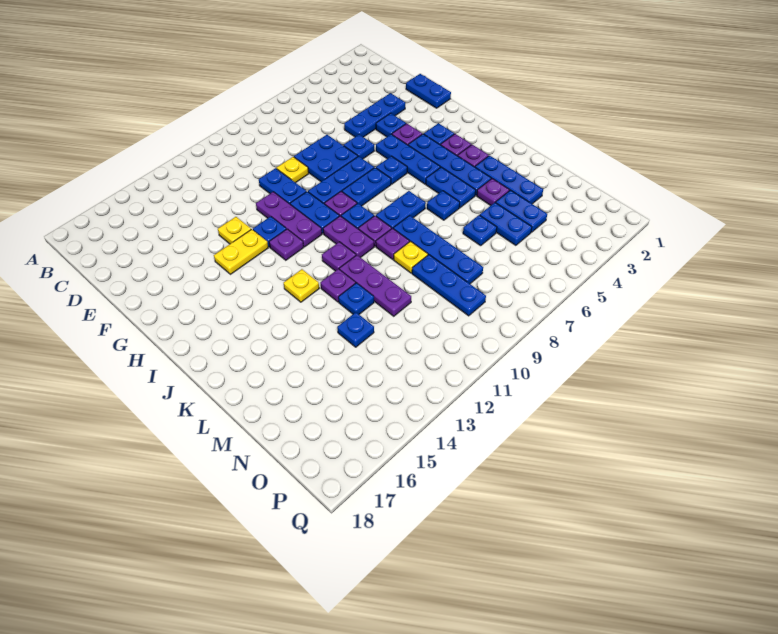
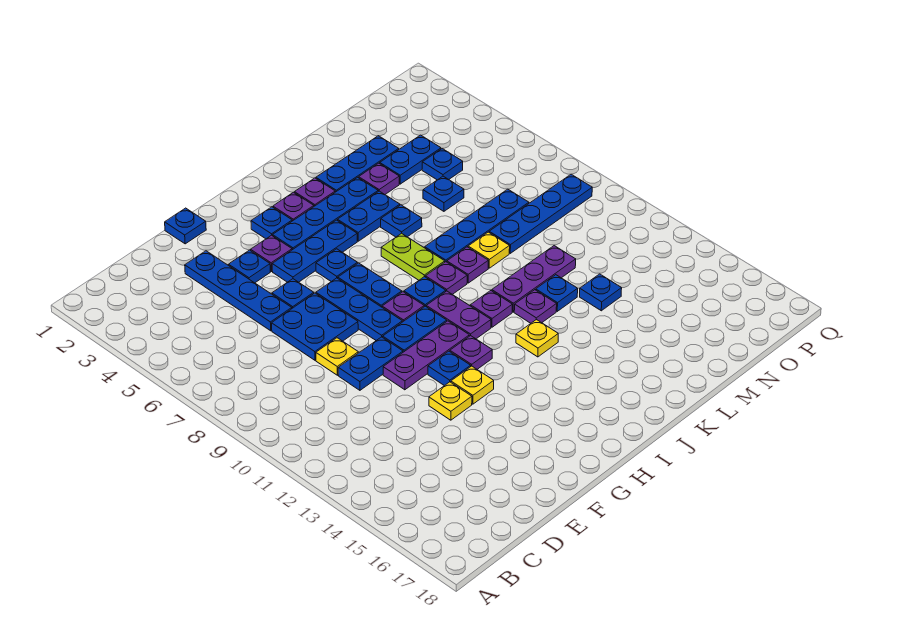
blue plate E1:F1 level 1 -> blue plate F1 level 1
blue plate E3:E5 level 1 -> blue plate E3:E6 level 1
yellow plate G13:G14 level 1 -> yellow plate G13 level 1
purple plate I10:J10 level 1 -> purple plate I10:I11 level 1
blue plate J7:J8 level 1 -> lime plate J7:J8 level 1
blue plate M5:N5 level 1 -> blue plate N5 level 1
blue plate M9:O9 level 1 -> blue plate M9:P9 level 1

